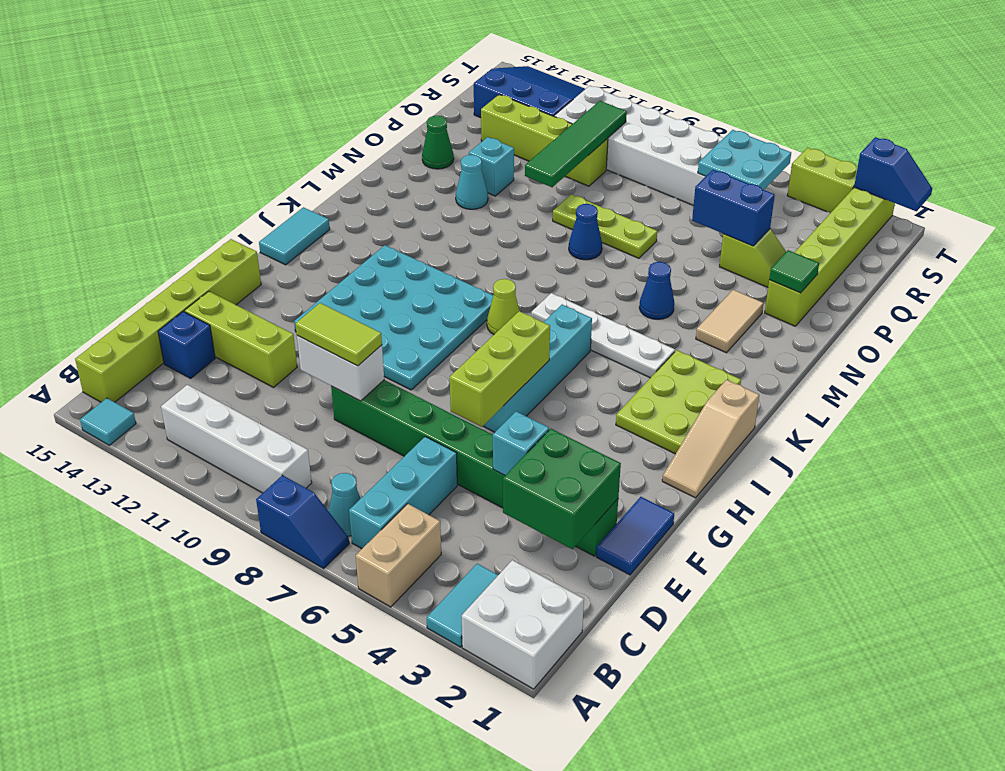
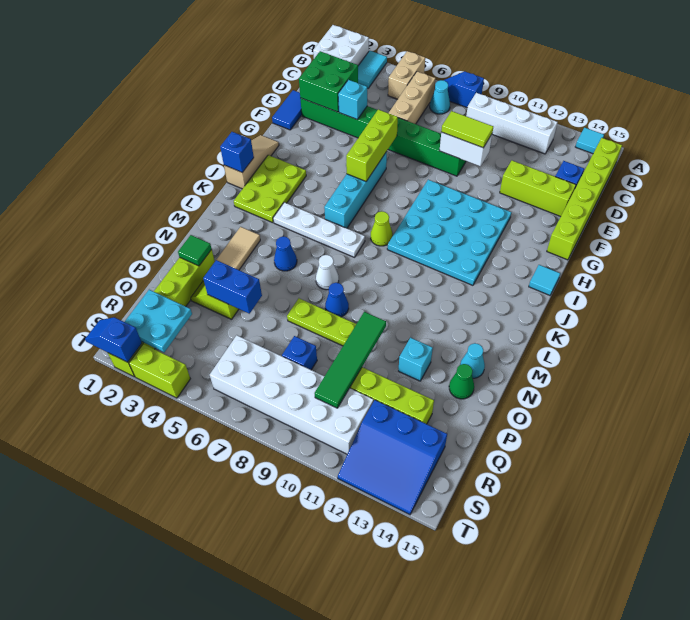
cyan brick B6:D6 level 1 -> tan brick B6:D6 level 1
cyan tile I15:J15 level 1 -> cyan tile I15 level 1
none -> blue brick J1 level 2
none -> white cone M7 level 1
cyan cone N12 level 1 -> cyan cone N14 level 1
none -> blue brick Q8 level 1
cyan plate R5:S6 level 2 -> cyan plate R2:S3 level 2

